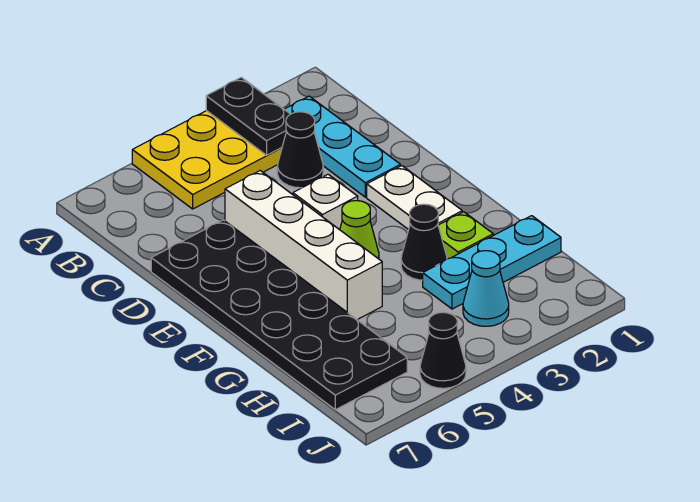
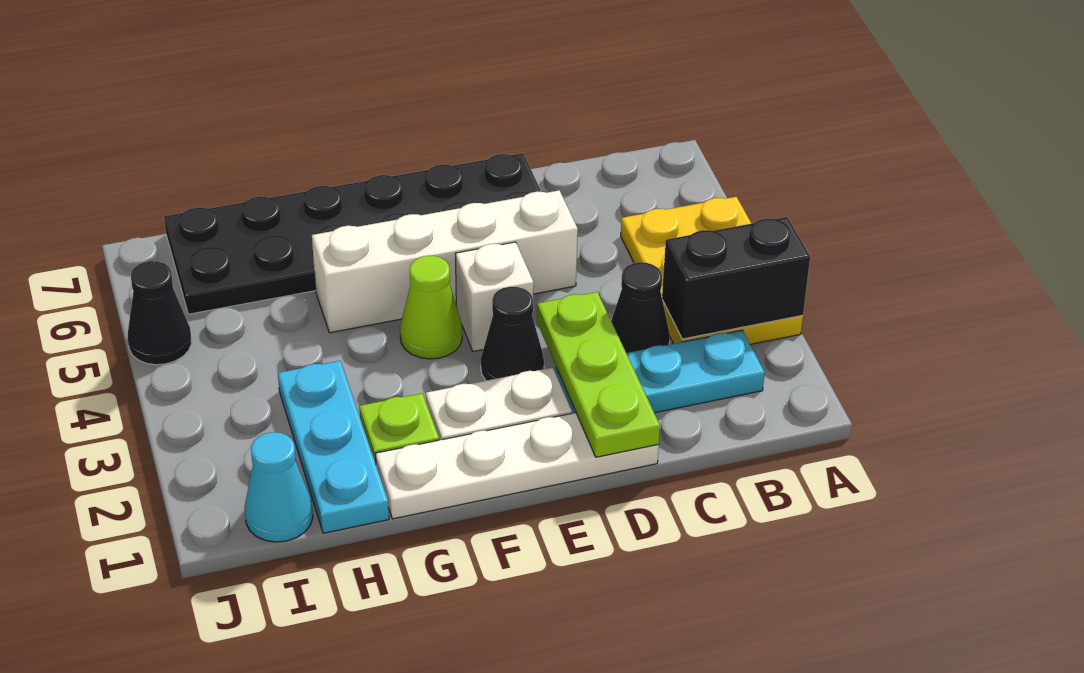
black plate A3:B3 level 2 -> black brick A3:B3 level 2
none -> white plate D1:G1 level 1
none -> lime plate D1:D3 level 2
black cone G3 level 1 -> black cone E3 level 1
cyan cone I3 level 1 -> cyan cone I1 level 1

